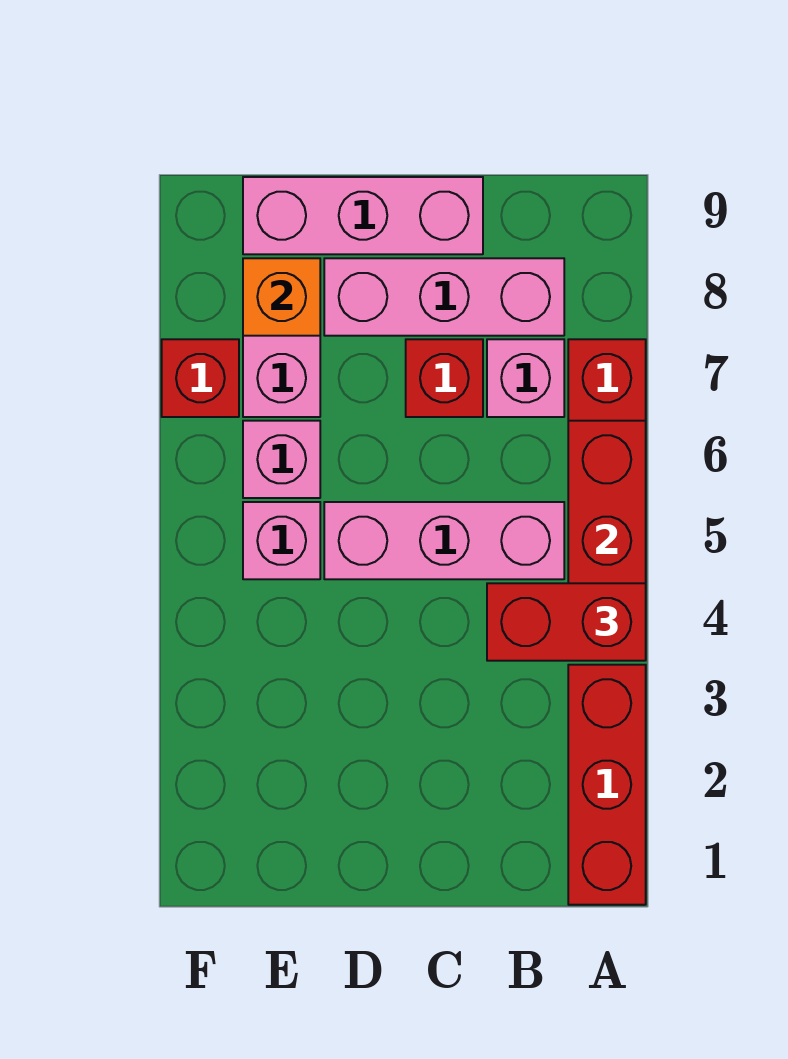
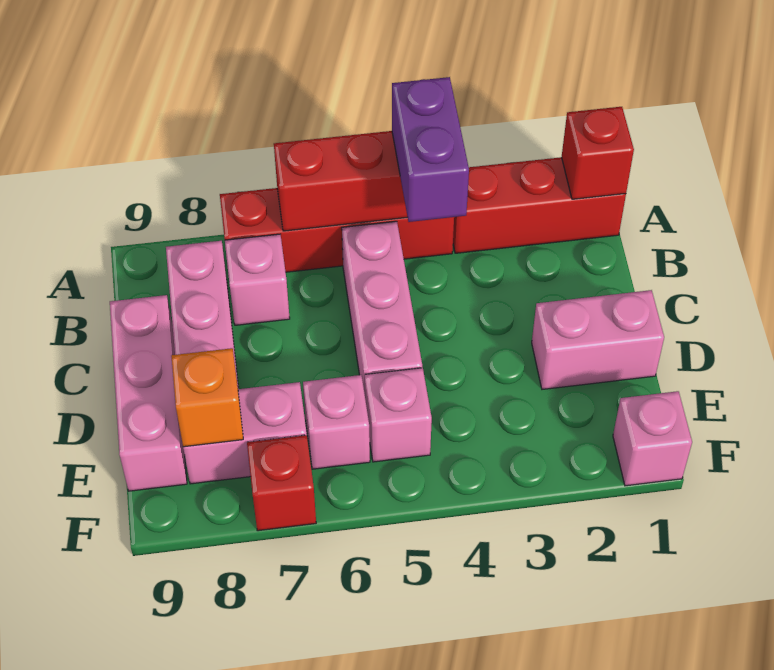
red brick A4:B4 level 3 -> purple brick A4:B4 level 3
red brick C7 level 1 -> red brick A1 level 2
none -> pink brick D1:D2 level 1
none -> pink brick F1 level 1

